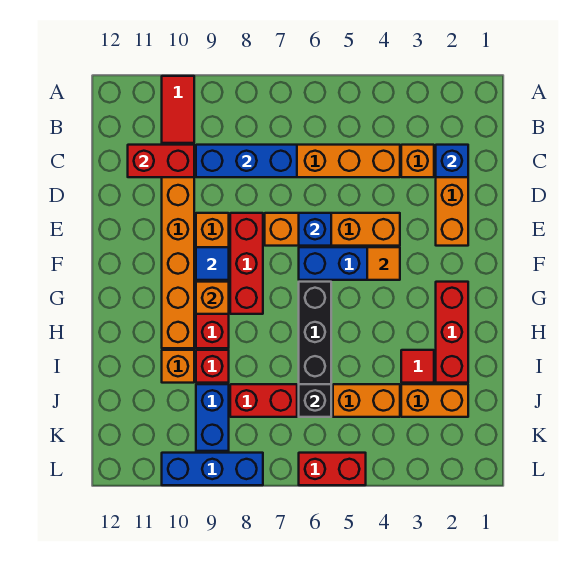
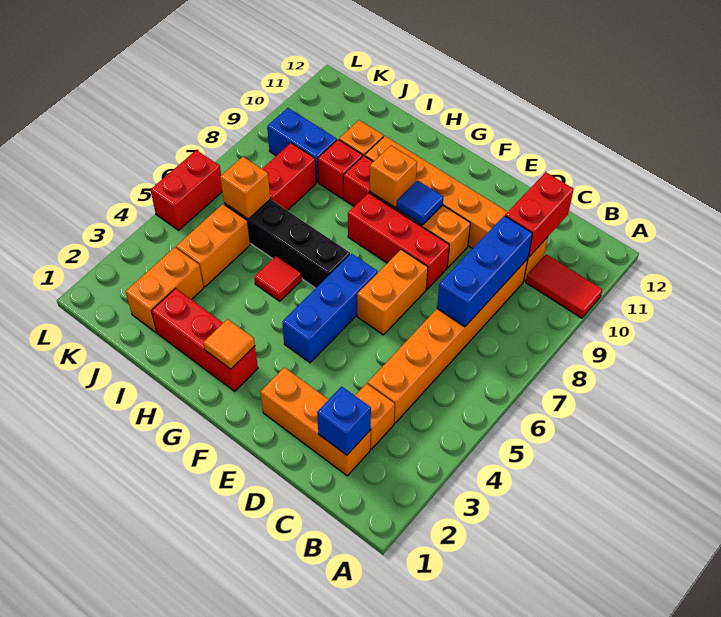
orange brick E4:E7 level 1 -> orange brick E6:E7 level 1
blue brick E6 level 2 -> none
orange tile F4 level 2 -> orange tile G2 level 2
red tile I3 level 1 -> red tile H5 level 1
black brick J6 level 2 -> orange brick J6 level 2
blue brick L8:L10 level 1 -> none

